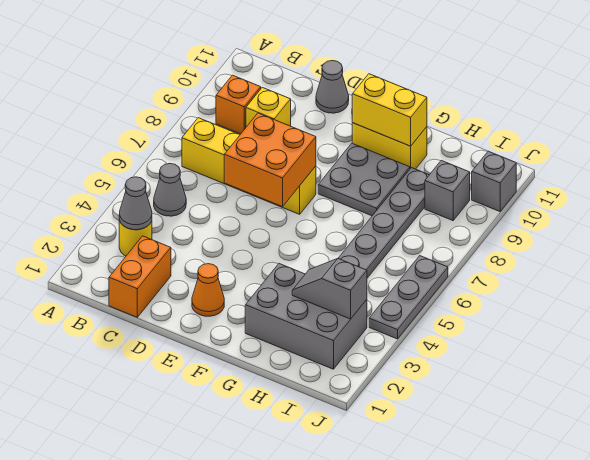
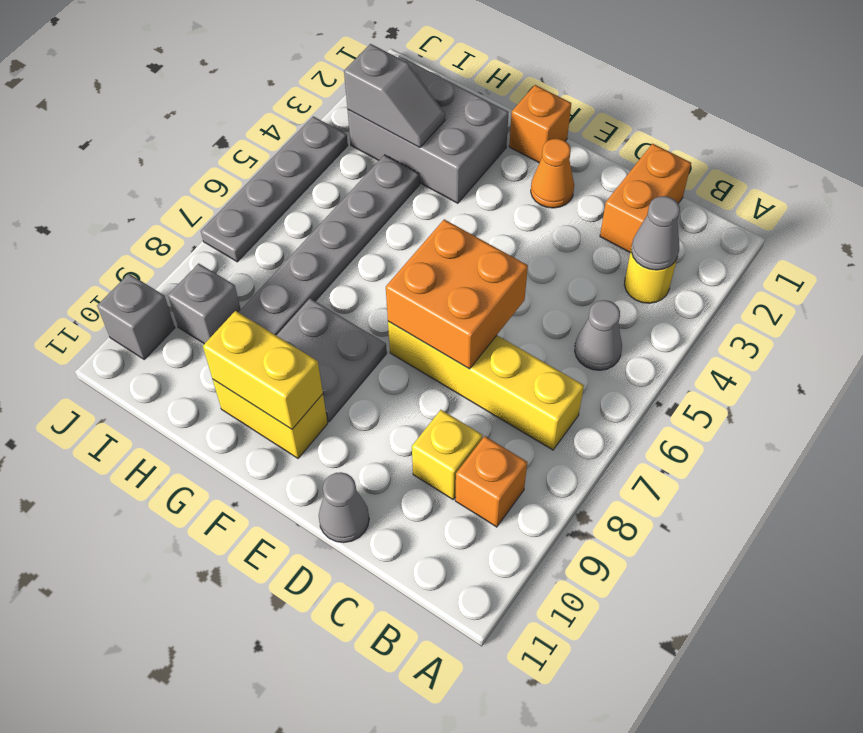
none -> orange brick F1 level 1
grey plate J4:J6 level 1 -> grey plate J4:J7 level 1

